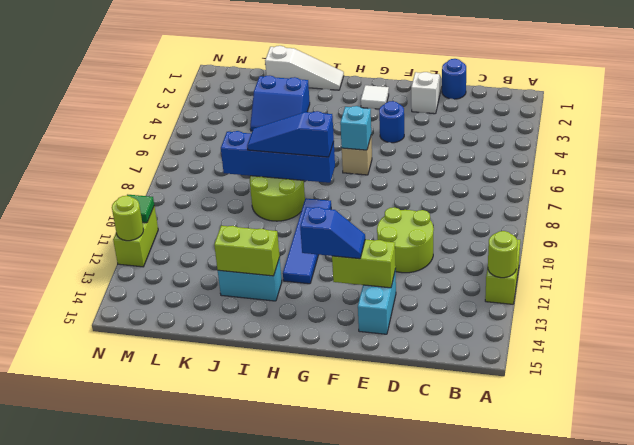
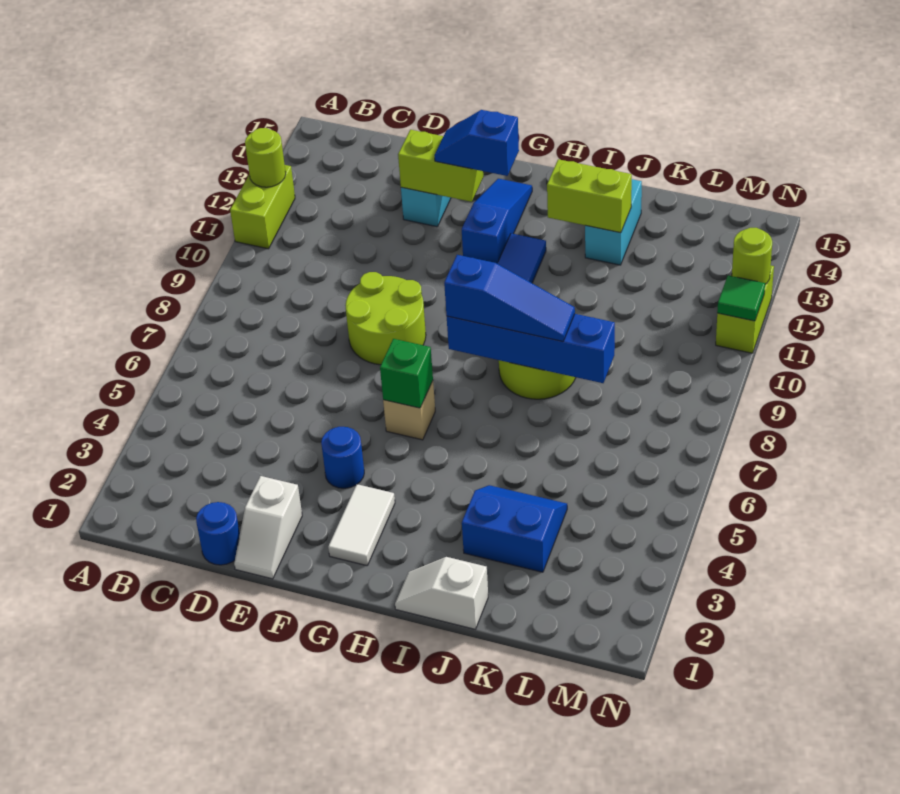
lime round brick D10:E11 level 1 -> lime round brick E8:F9 level 1
white tile G2 level 1 -> white tile G2:G3 level 1
cyan brick G6 level 2 -> green brick G6 level 2
none -> blue slope G12:G14 level 1 top 12
white slope I1:K1 level 1 top K -> white slope I1:J1 level 1 top J
cyan brick I13:J13 level 1 -> cyan brick J13:J14 level 1

